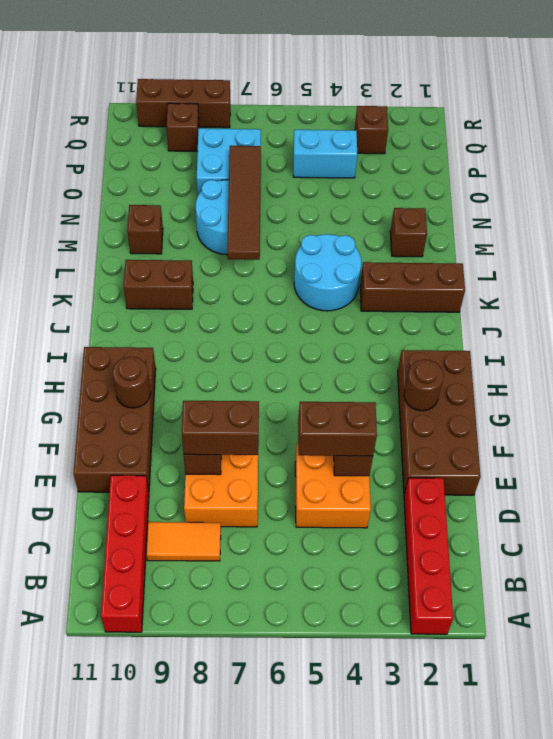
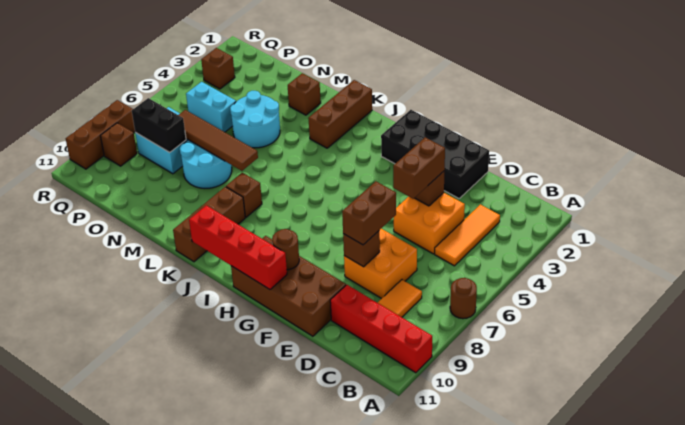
red brick A2:D2 level 1 -> red brick G11:J11 level 2
none -> orange tile C3:C5 level 1
brown brick E1:H2 level 1 -> black brick E1:H2 level 1
brown round brick G2 level 2 -> brown round brick A7 level 1
cyan round brick K4:L5 level 1 -> cyan round brick M4:N5 level 1
brown brick K9:K10 level 1 -> brown brick K9:K11 level 1
brown brick M10 level 1 -> brown brick K8 level 1
none -> black brick O8:P8 level 2
cyan brick P4:P5 level 1 -> cyan brick O5:P5 level 1

